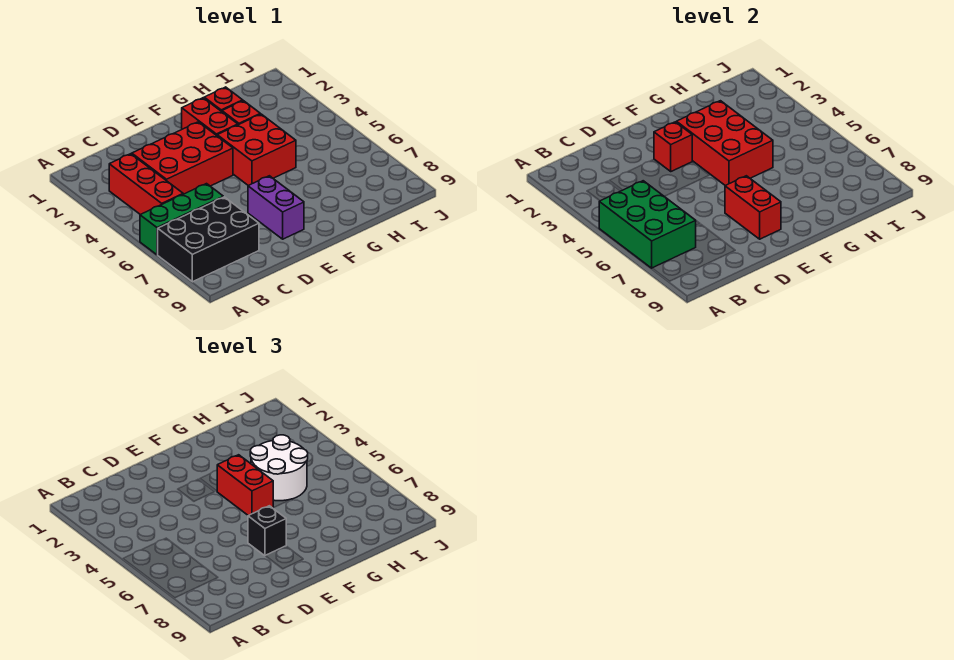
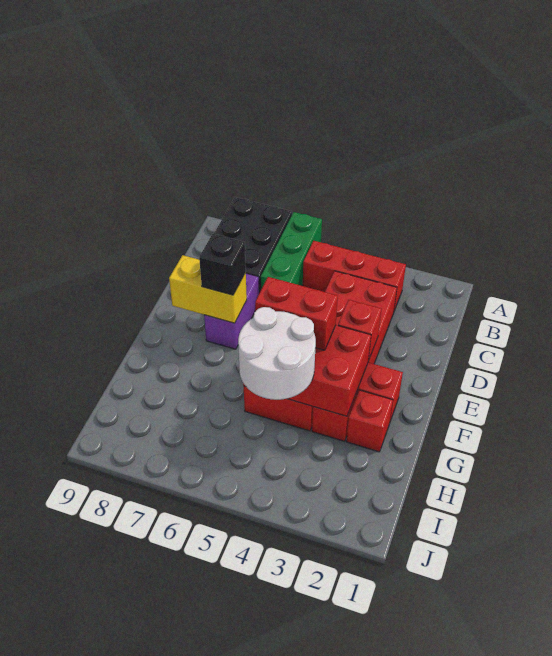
green brick A5:B7 level 2 -> none
purple brick E7:E8 level 1 -> purple brick D7:E7 level 1
red brick E7:E8 level 2 -> yellow brick E7:E8 level 2

